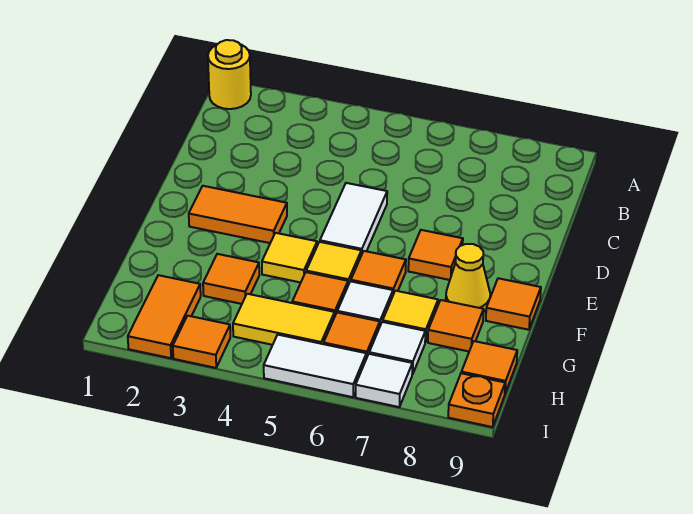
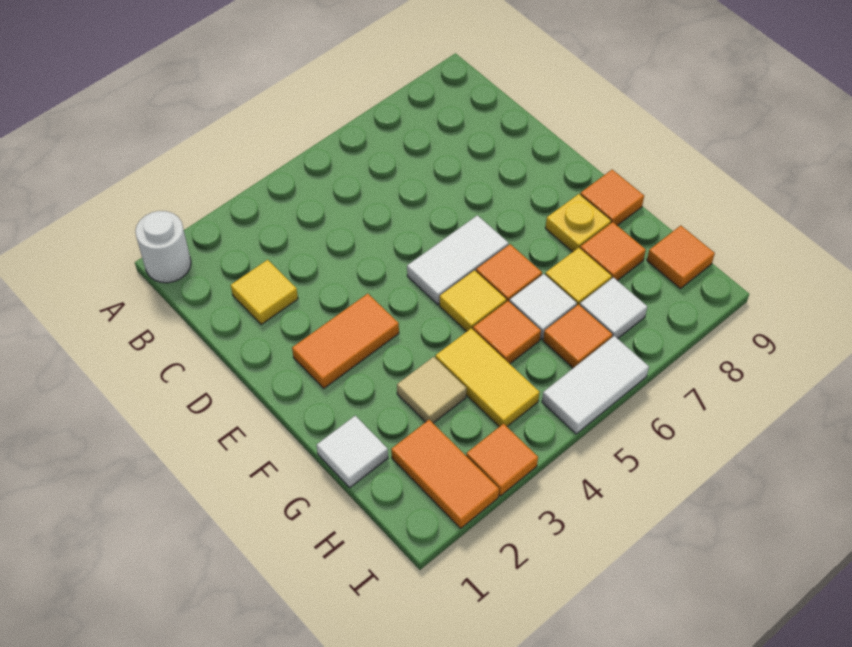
yellow round brick A1 level 1 -> white round brick A1 level 1
white tile D5:E5 level 1 -> white tile E5:E6 level 1
orange tile E7 level 1 -> none
yellow tile F4 level 1 -> yellow tile C2 level 1
yellow cone F8 level 1 -> yellow plate F8 level 1
orange tile G3 level 1 -> tan tile G3 level 1
yellow tile H4:H5 level 1 -> yellow tile G4:H4 level 1
white tile I7 level 1 -> white tile G1 level 1
orange plate I9 level 1 -> none

